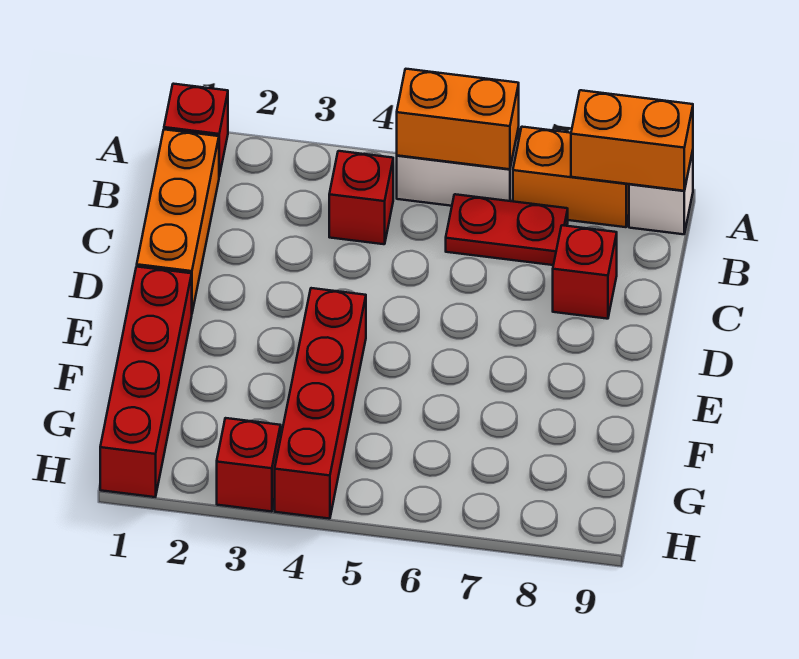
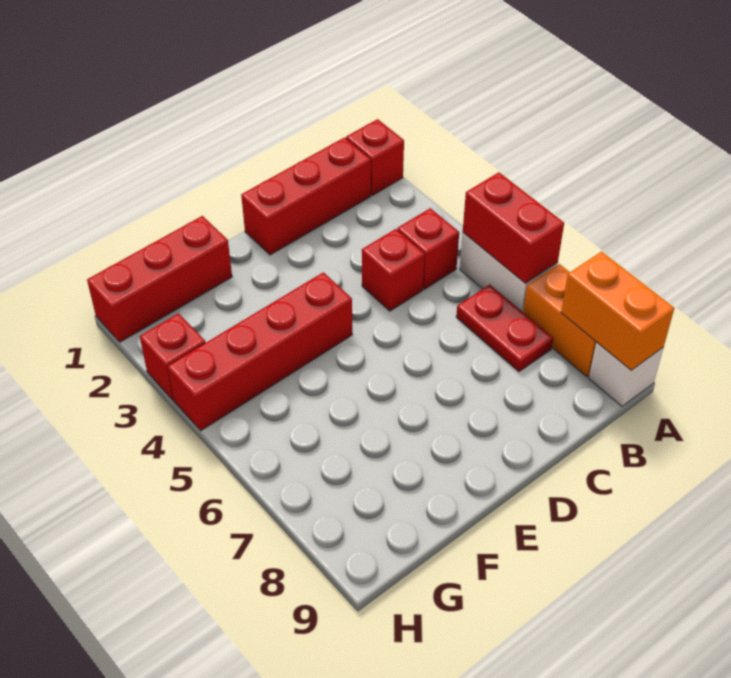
orange brick A5:A6 level 2 -> red brick A5:A6 level 2
orange brick B1:D1 level 1 -> red brick B1:D1 level 1
red brick C8 level 1 -> red brick C4 level 1
red brick E1:H1 level 1 -> red brick F1:H1 level 1

